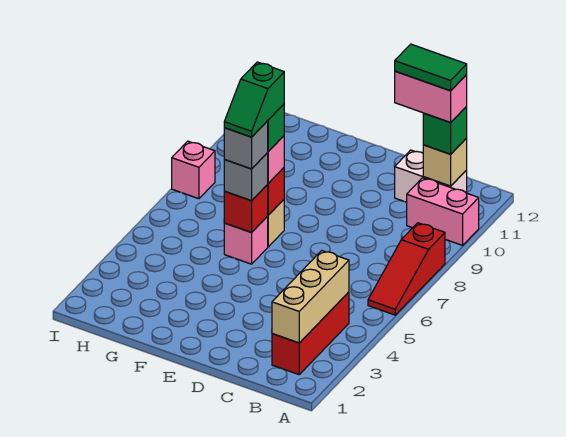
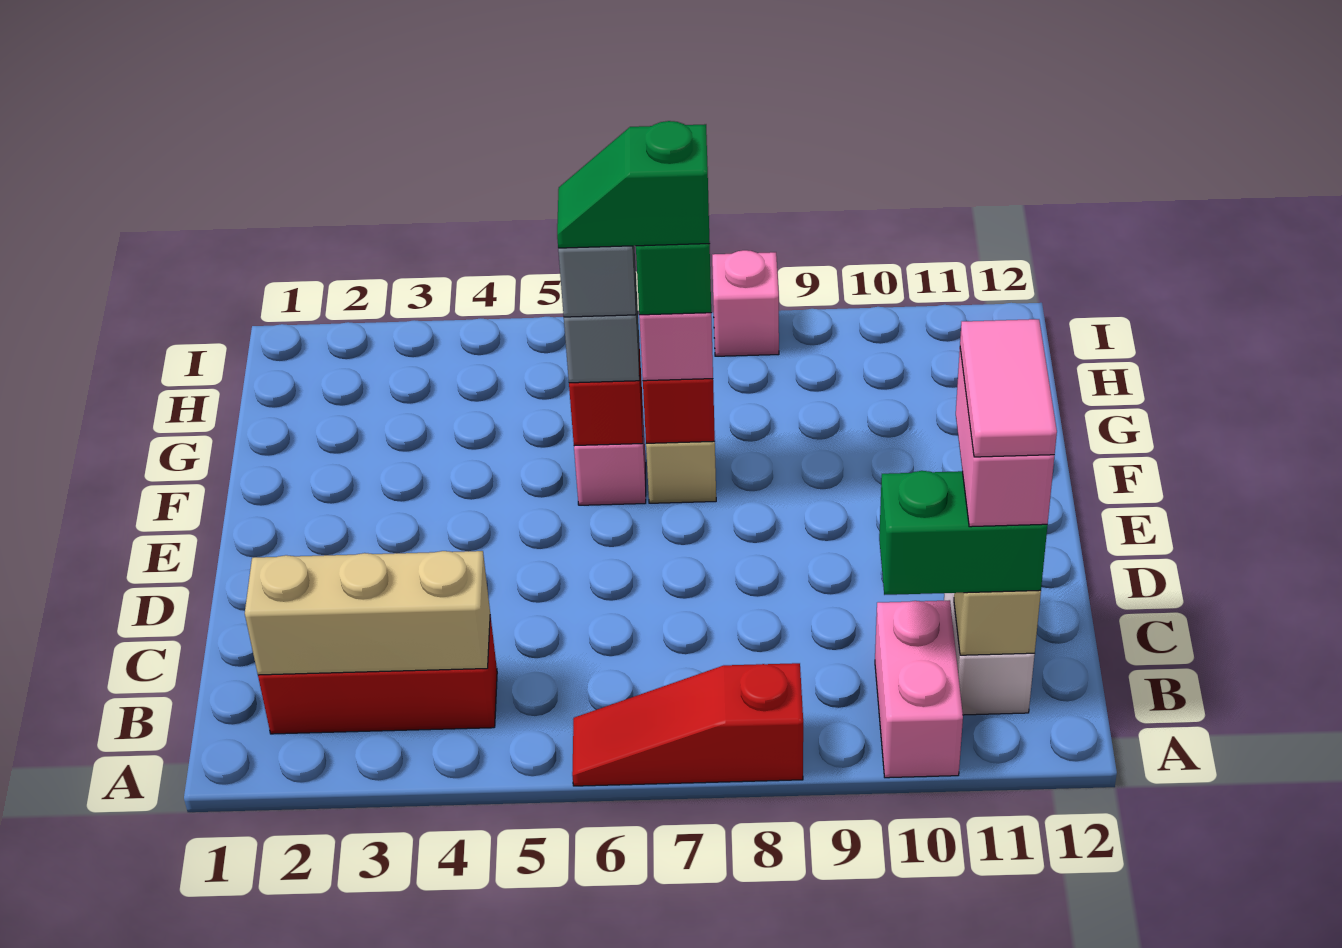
green brick B11 level 3 -> green brick B10:B11 level 3
green tile B11:C11 level 5 -> pink tile B11:C11 level 5

